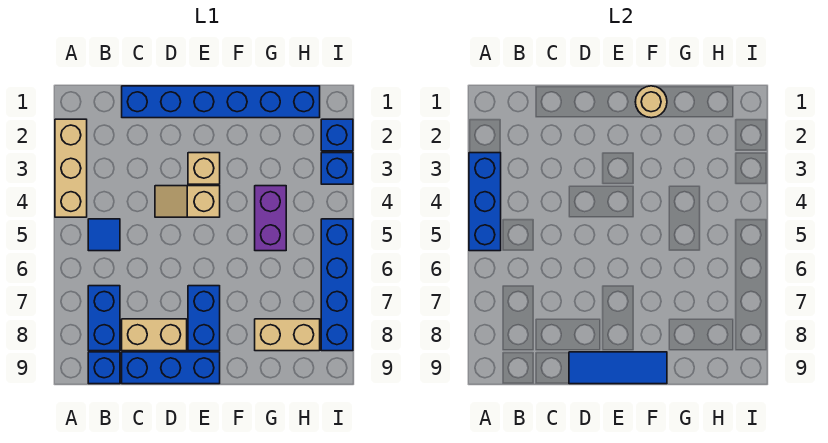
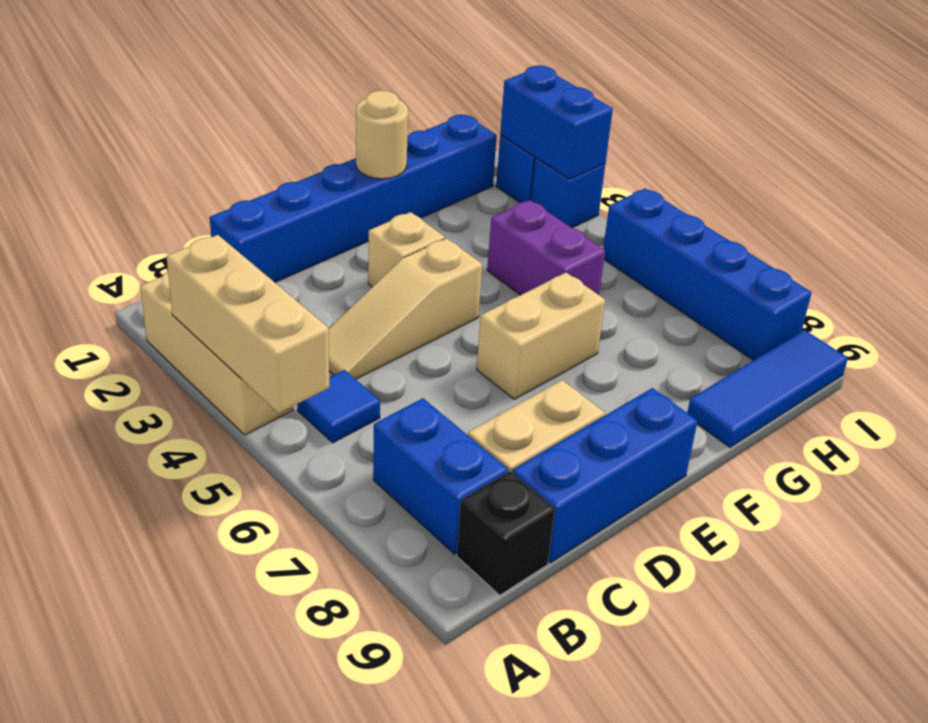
blue brick A3:A5 level 2 -> tan brick A3:A5 level 2
blue brick B9 level 1 -> black brick B9 level 1
tan slope D4:E4 level 1 top E -> tan slope C4:E4 level 1 top E
blue tile D9:F9 level 2 -> blue tile G9:I9 level 1
blue brick E7:E8 level 1 -> blue brick I2:I3 level 2
tan brick G8:H8 level 1 -> tan brick E6:F6 level 1

